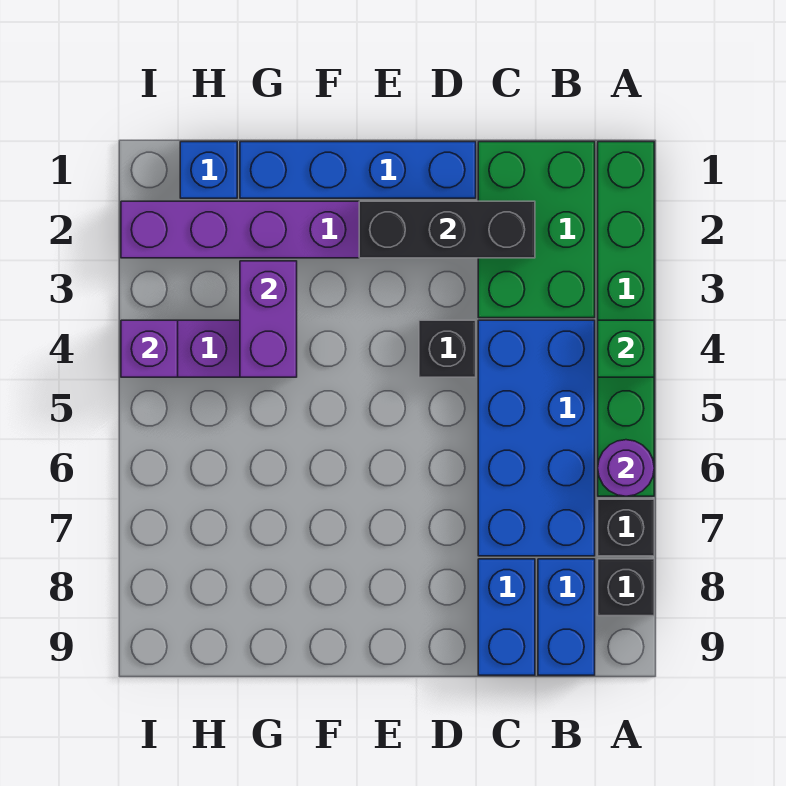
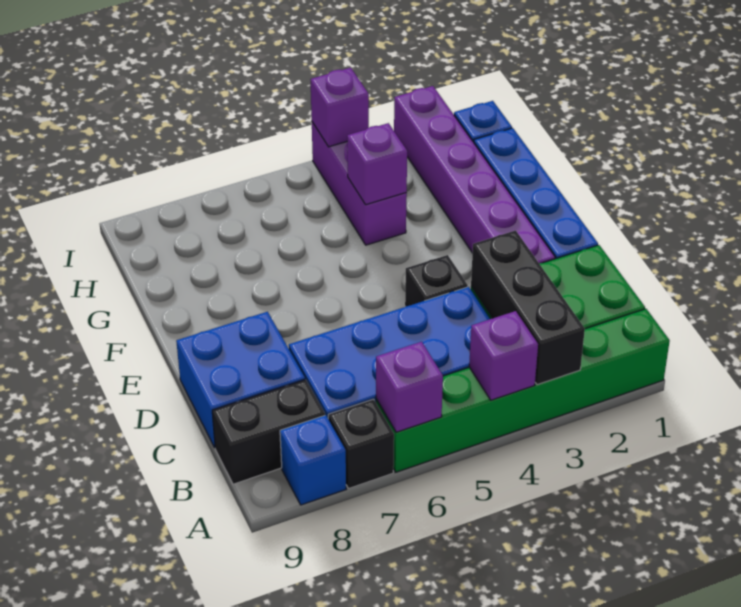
green brick A4 level 2 -> purple brick A4 level 2
purple round brick A6 level 2 -> purple brick A6 level 2
black brick A8 level 1 -> blue brick A8 level 1
blue brick B8:B9 level 1 -> black brick B8:B9 level 1
black brick C2:E2 level 2 -> black brick A3:C3 level 2
blue brick C8:C9 level 1 -> blue brick C8:D9 level 1
purple brick G3:G4 level 2 -> purple brick G4 level 2

